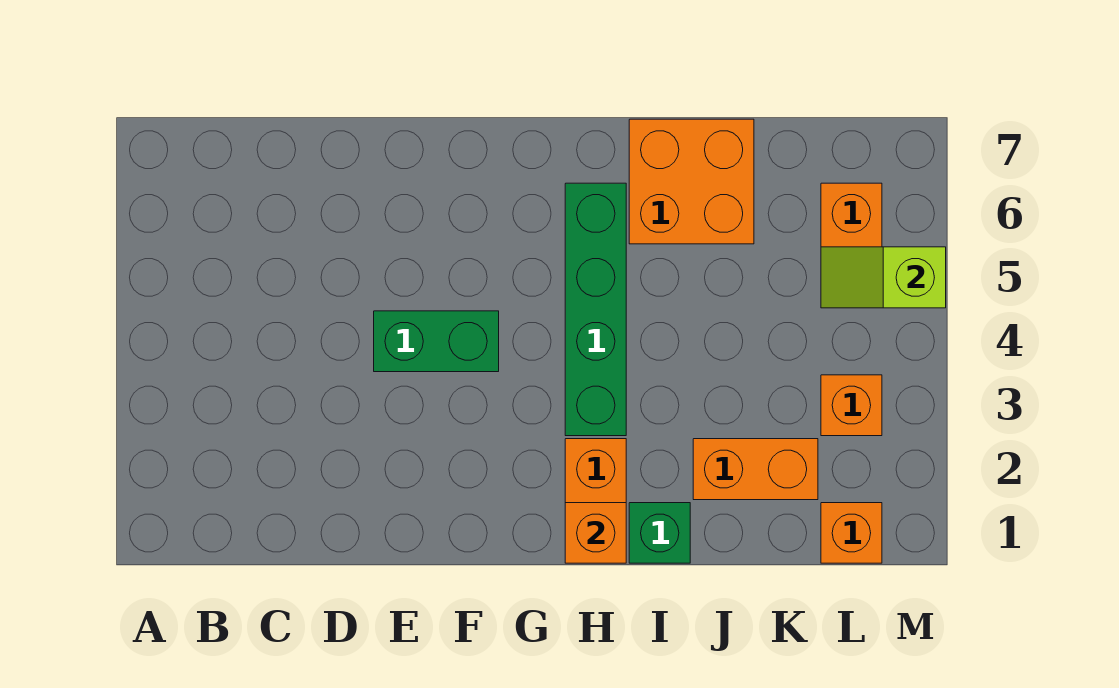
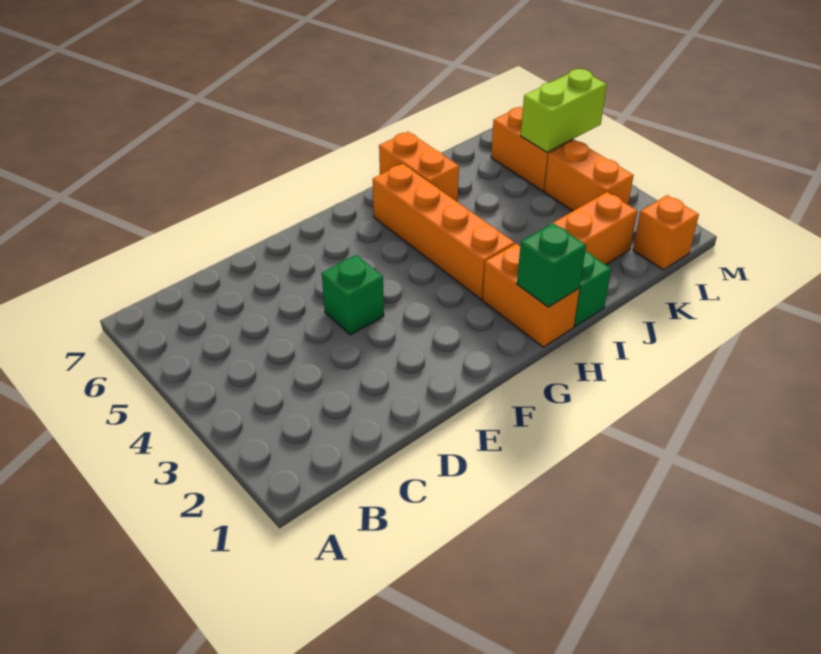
green brick E4:F4 level 1 -> green brick E4 level 1
orange brick H1 level 2 -> green brick H1 level 2
green brick H3:H6 level 1 -> orange brick H3:H6 level 1
orange brick I6:J7 level 1 -> orange brick I6:I7 level 1
orange brick L3 level 1 -> orange brick L3:L4 level 1
lime slope L5:M5 level 2 top M -> lime brick L5:M5 level 2

